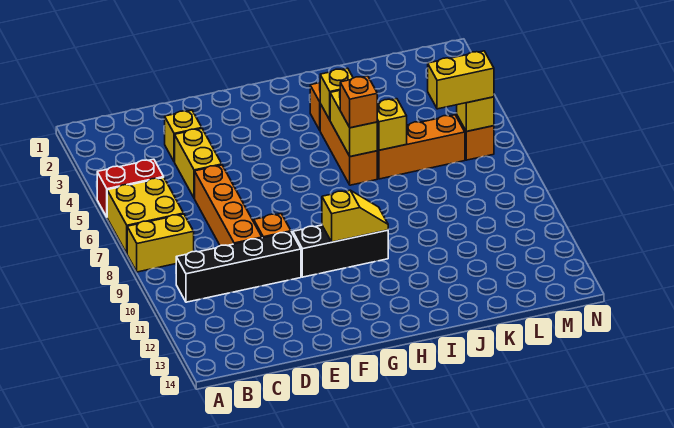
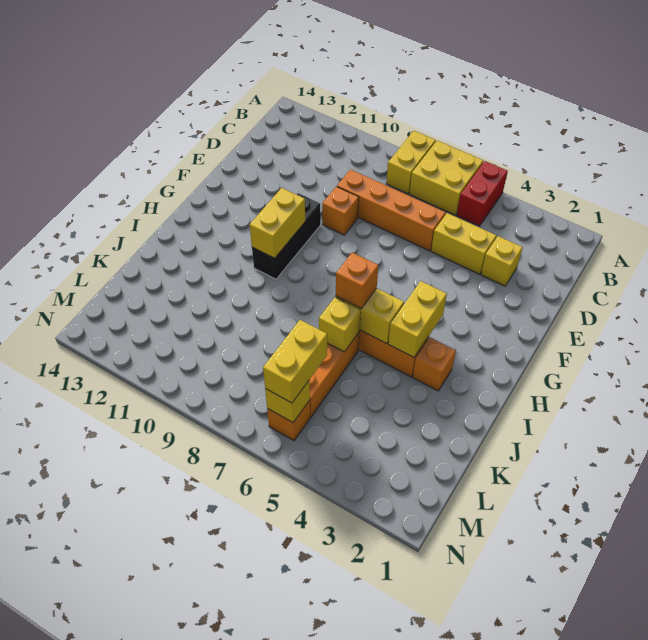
black brick B10:E10 level 1 -> none
yellow slope G10:H10 level 2 top G -> yellow brick G10:H10 level 2
yellow brick I4 level 2 -> yellow brick H4:I4 level 2

